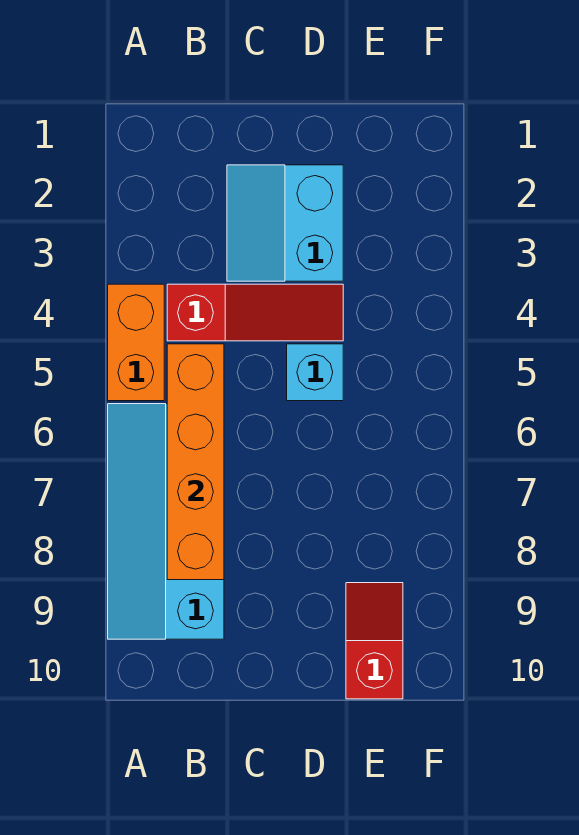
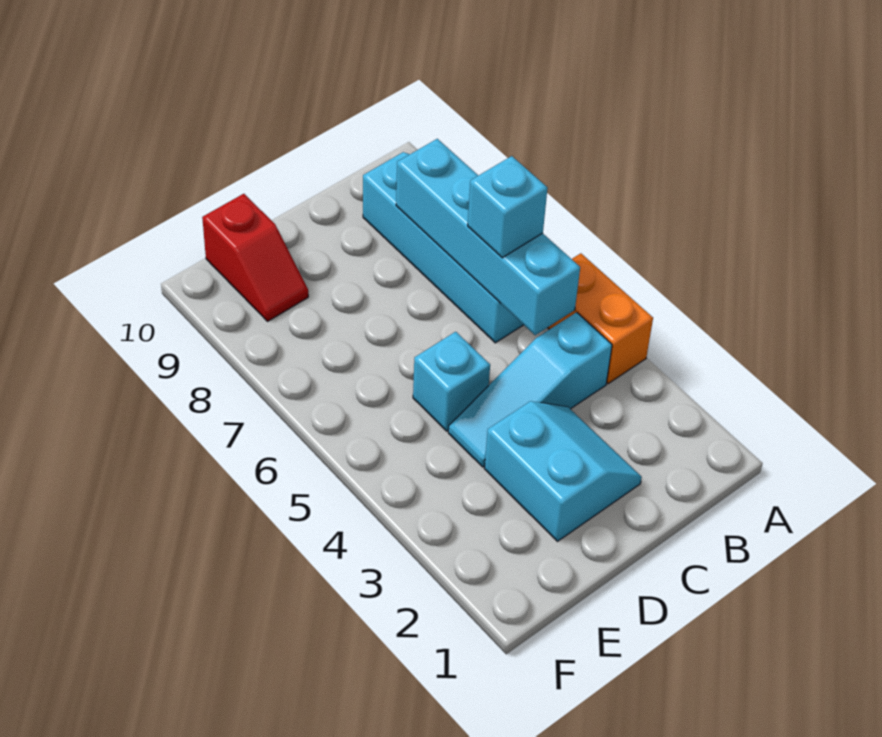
red slope B4:D4 level 1 top B -> cyan slope B4:D4 level 1 top B
orange brick B5:B8 level 2 -> cyan brick B5:B8 level 2
none -> cyan brick B6 level 3

